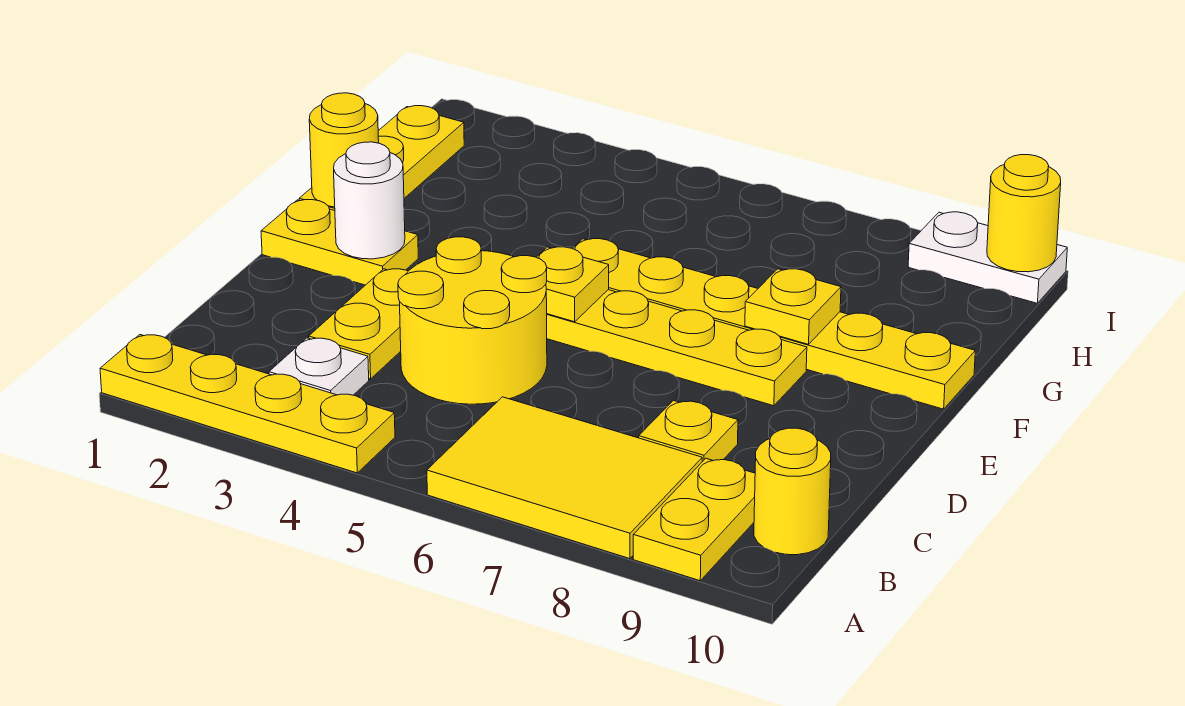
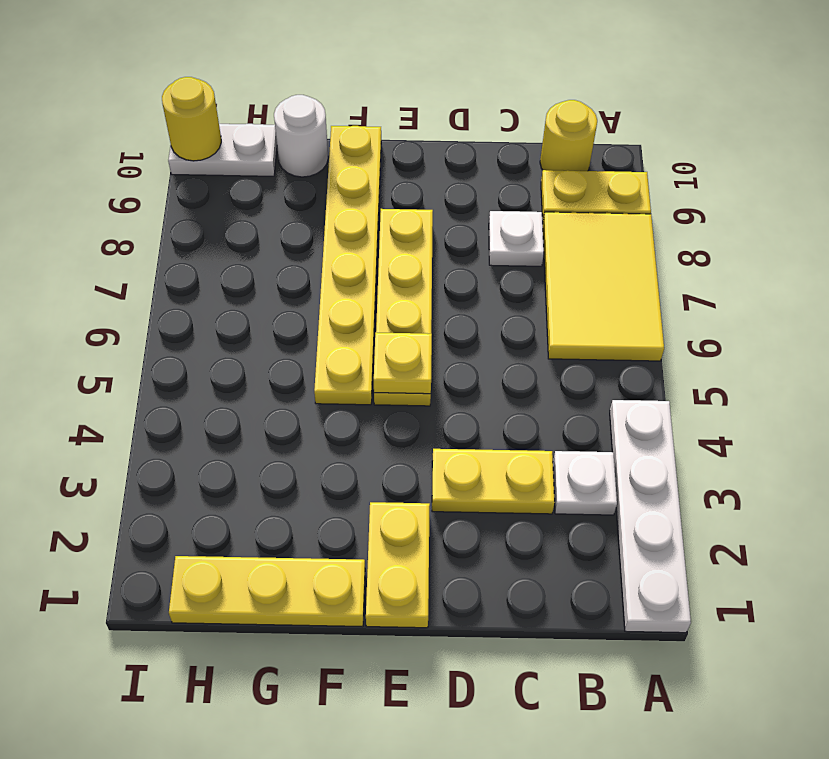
yellow plate A1:A4 level 1 -> white plate A1:A4 level 1
yellow round brick C4:D5 level 1 -> none
yellow plate C8 level 1 -> white plate C8 level 1
white round brick E2 level 2 -> white round brick G10 level 1
yellow round brick F1 level 2 -> none
yellow plate F8 level 2 -> none
white plate I9:I10 level 1 -> white plate H10:I10 level 1

